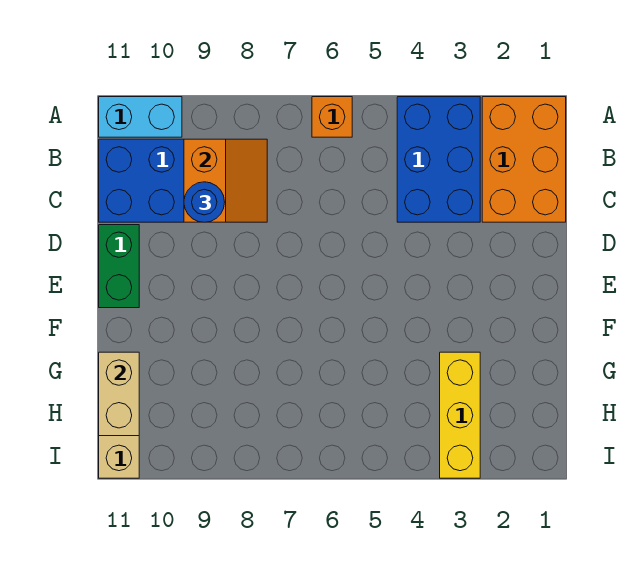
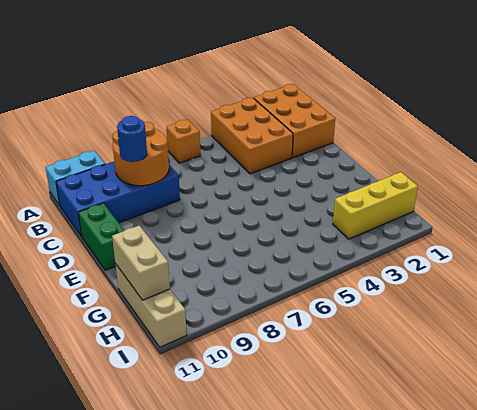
blue brick A3:C4 level 1 -> orange brick A3:C4 level 1
orange slope B8:C9 level 2 top 9 -> orange round brick B8:C9 level 2
yellow brick G3:I3 level 1 -> yellow brick H1:H3 level 1

